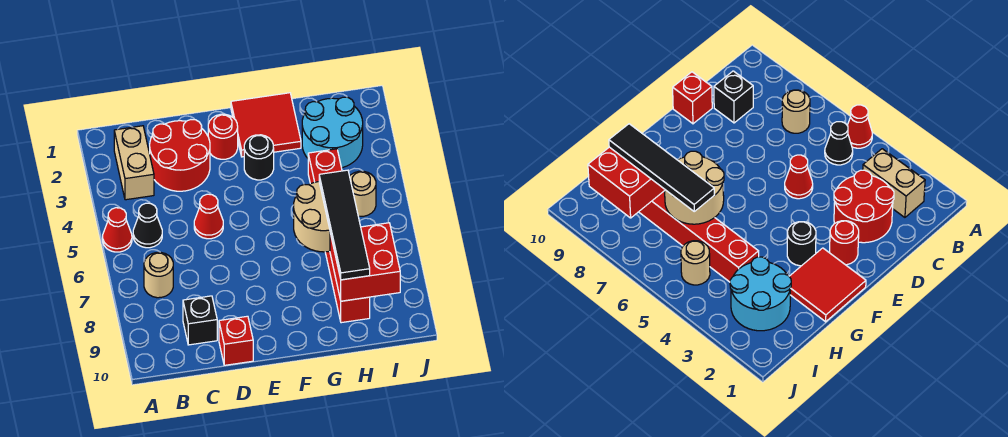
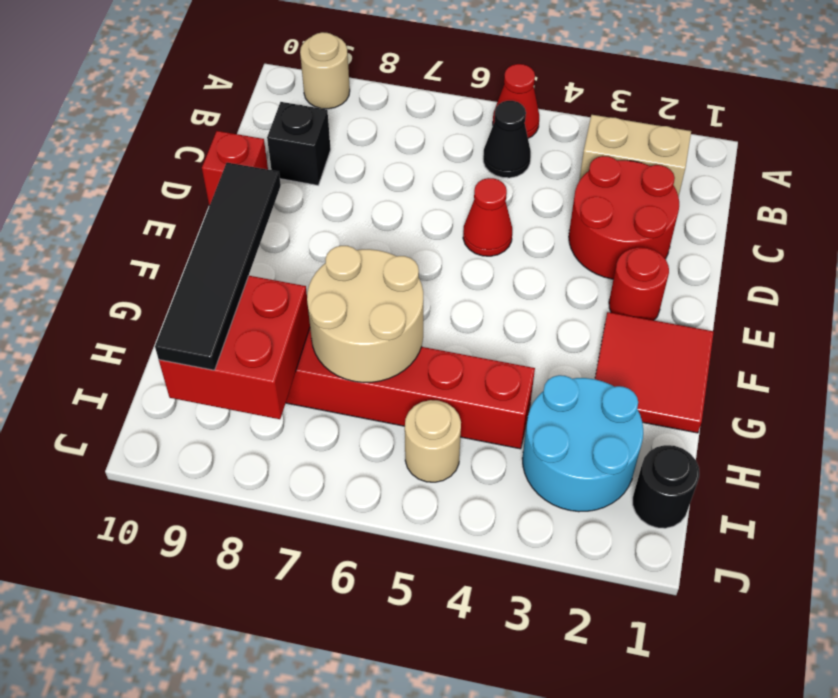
tan round brick B7 level 1 -> tan round brick A9 level 1
black round brick F3 level 1 -> black round brick I1 level 1
black tile H6:H9 level 3 -> black tile F9:I9 level 3

